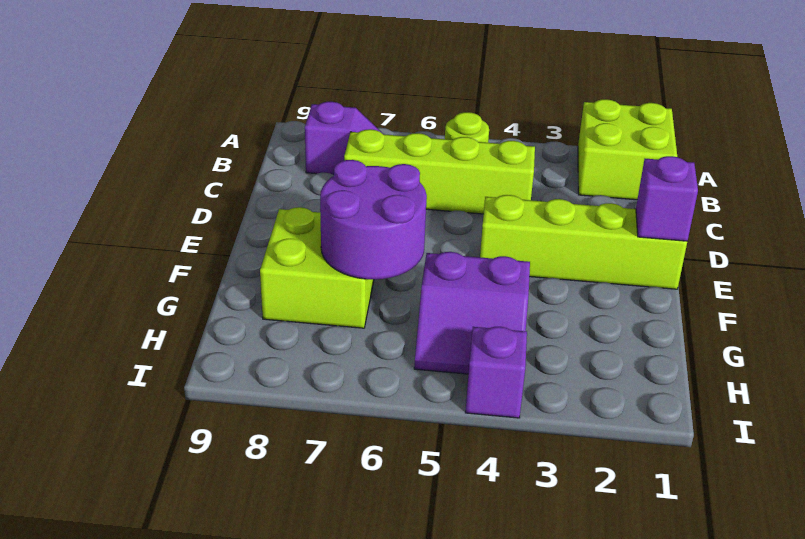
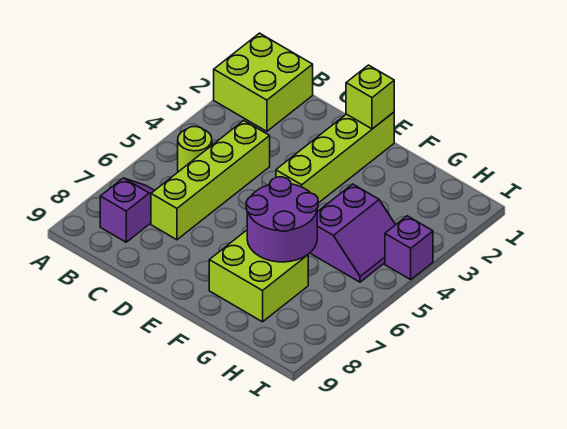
purple brick E1 level 2 -> lime brick E1 level 2

